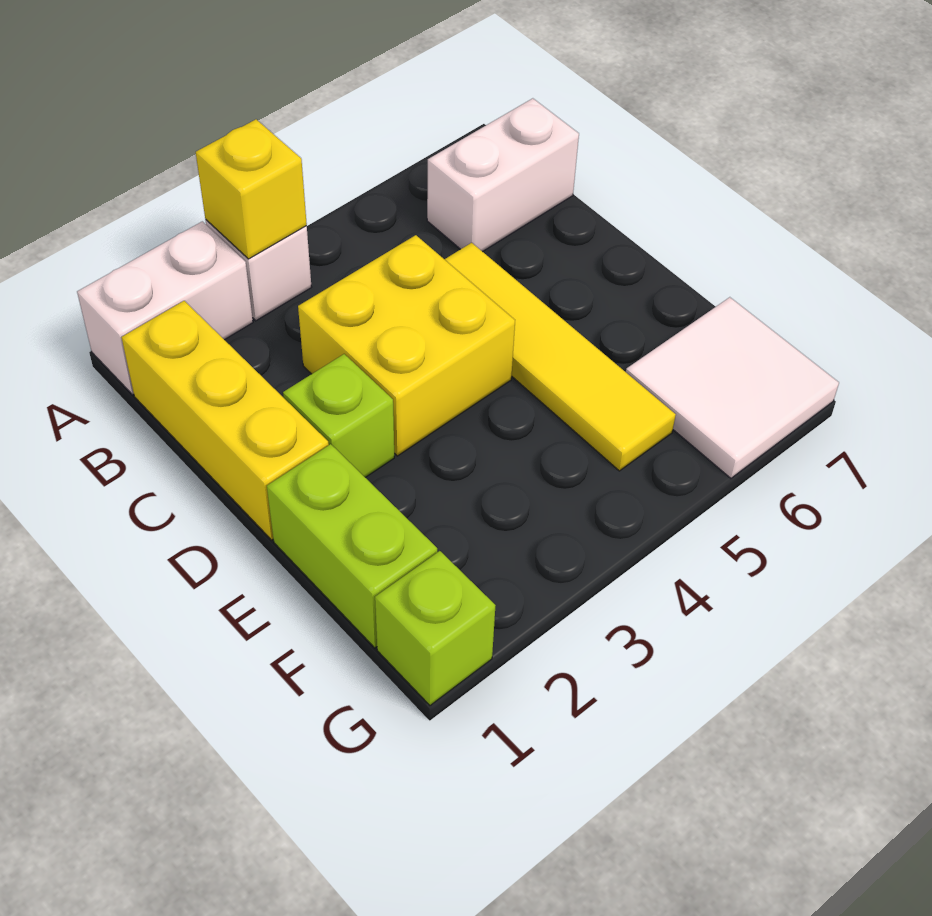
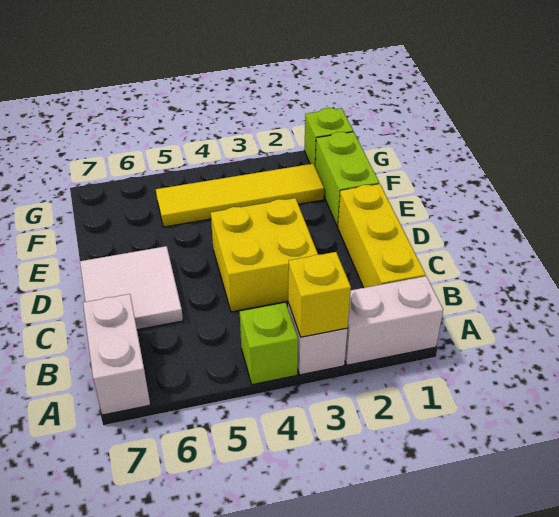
white brick B6:B7 level 1 -> white brick A7:B7 level 1
yellow tile C5:F5 level 1 -> yellow tile F2:F5 level 1
lime brick D2 level 1 -> lime brick A4 level 1
white tile F6:G7 level 1 -> white tile C6:D7 level 1

